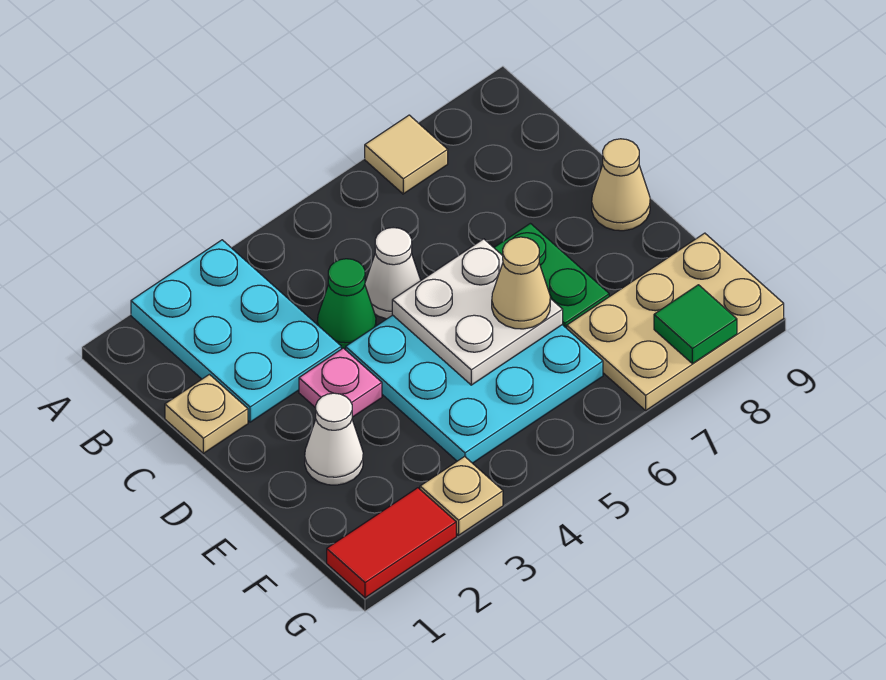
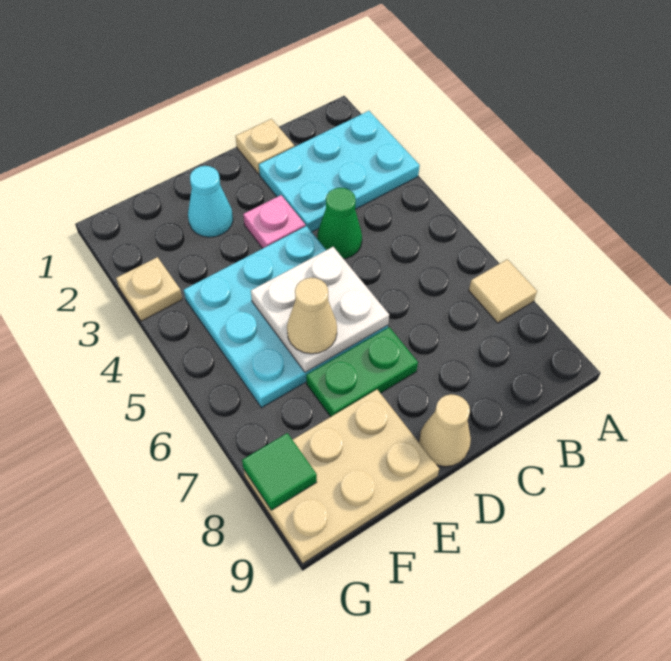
white cone C5 level 1 -> none
white cone E2 level 1 -> cyan cone E2 level 1
tan plate F7:G9 level 1 -> tan plate E8:G9 level 1
red tile G1:G2 level 1 -> none

